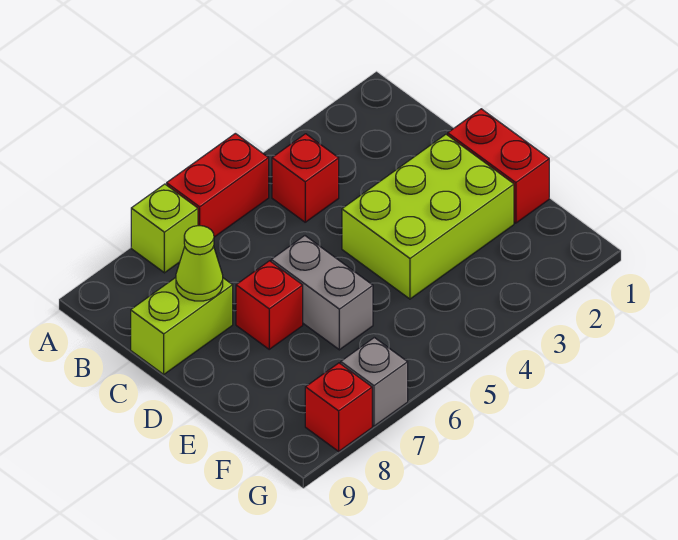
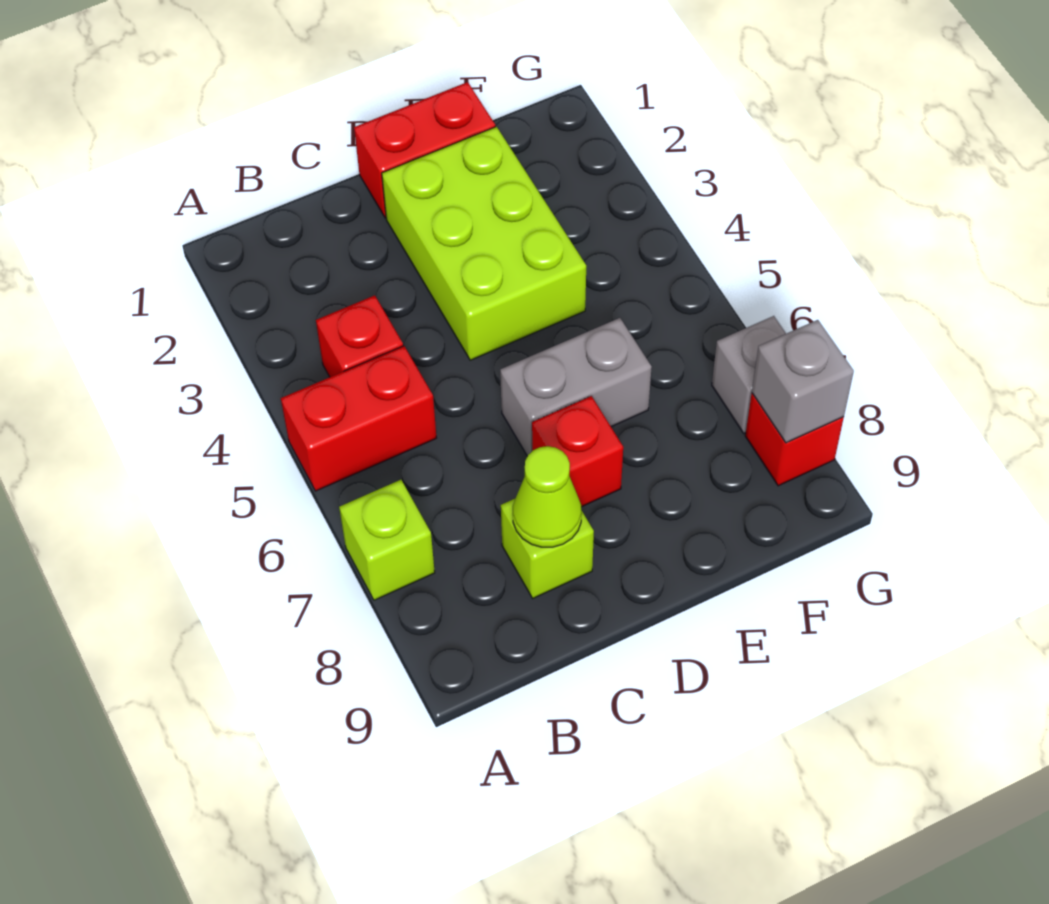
red brick A5:A6 level 1 -> red brick A5:B5 level 1
lime brick C8:C9 level 1 -> lime brick C8 level 1
none -> grey brick G8 level 2

